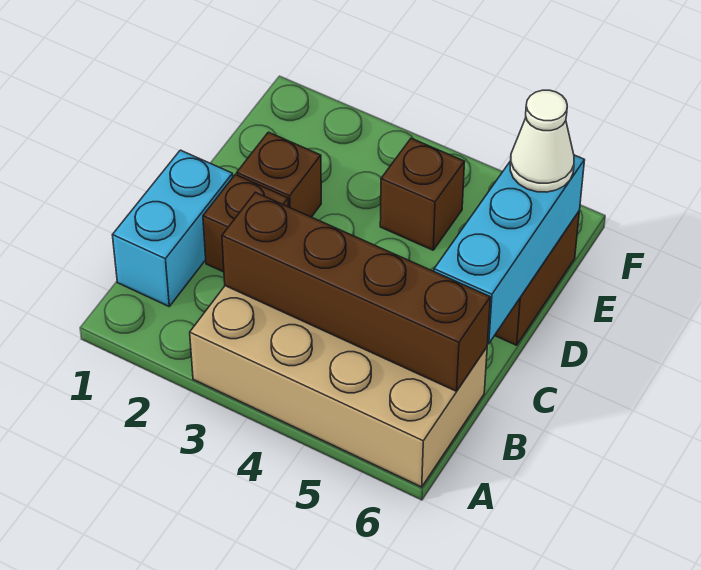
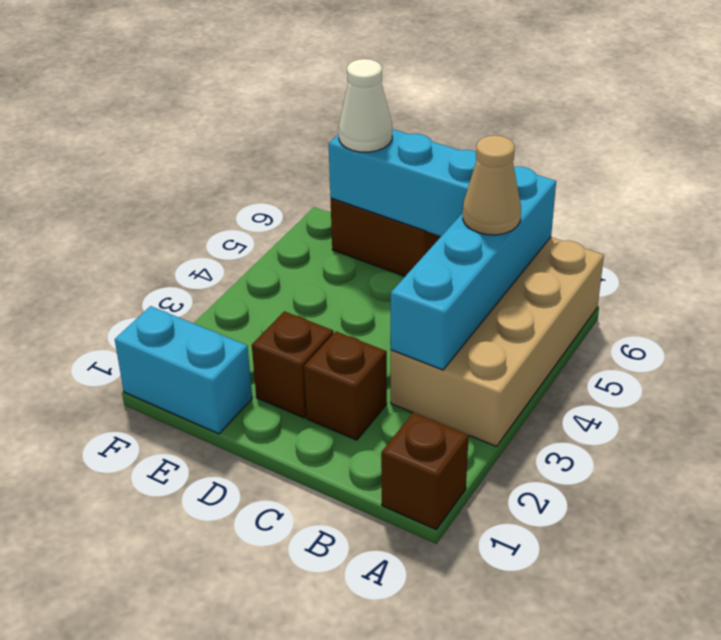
cyan brick B1:C1 level 1 -> cyan brick E1:F1 level 1
brown brick B3:B6 level 2 -> cyan brick B3:B6 level 2
none -> tan cone B5 level 3
brown brick E4 level 1 -> brown brick A1 level 1

